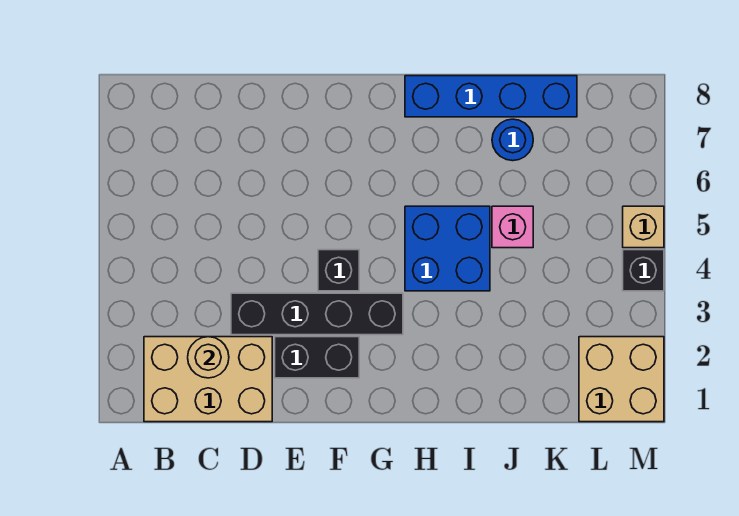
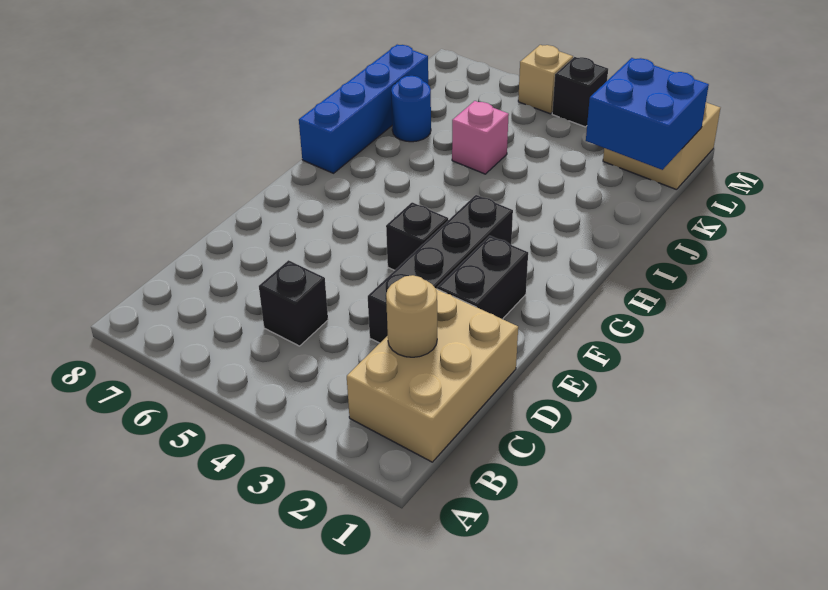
none -> black brick C5 level 1
blue brick H4:I5 level 1 -> blue brick K1:L2 level 2

